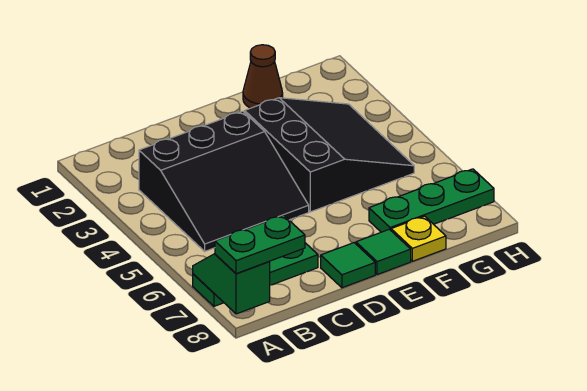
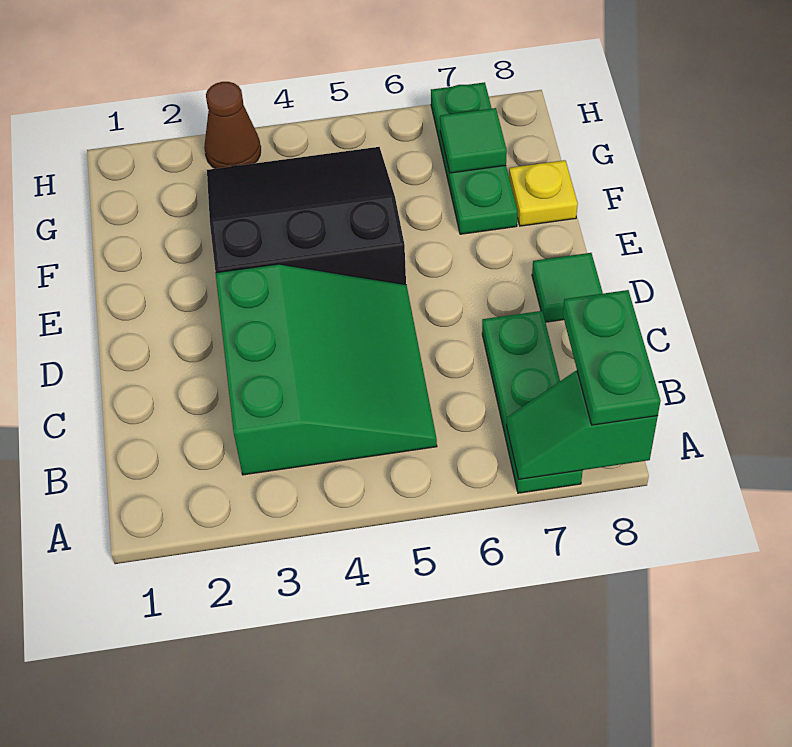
black slope B3:D5 level 1 top 3 -> green slope B3:D5 level 1 top 3
green tile E8 level 1 -> green tile G7 level 2
brown cone F1 level 1 -> brown cone H3 level 1

